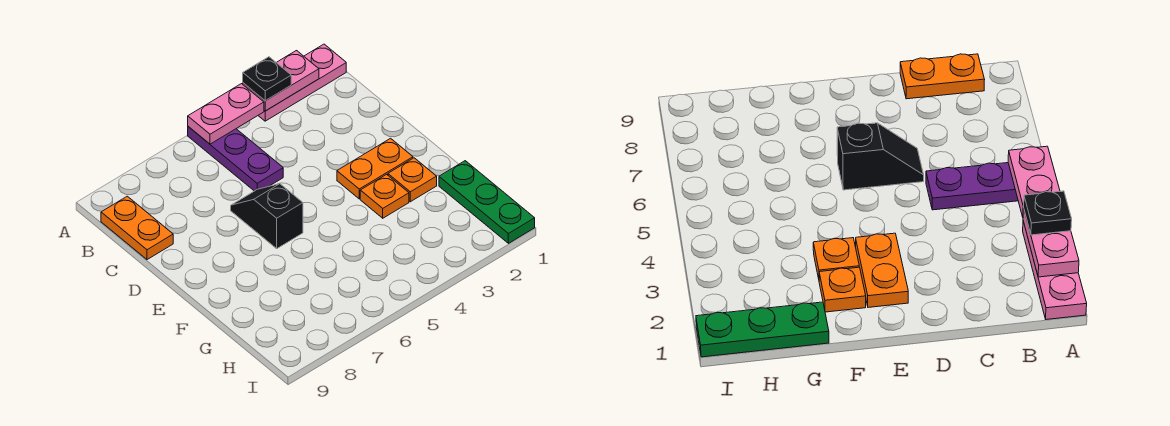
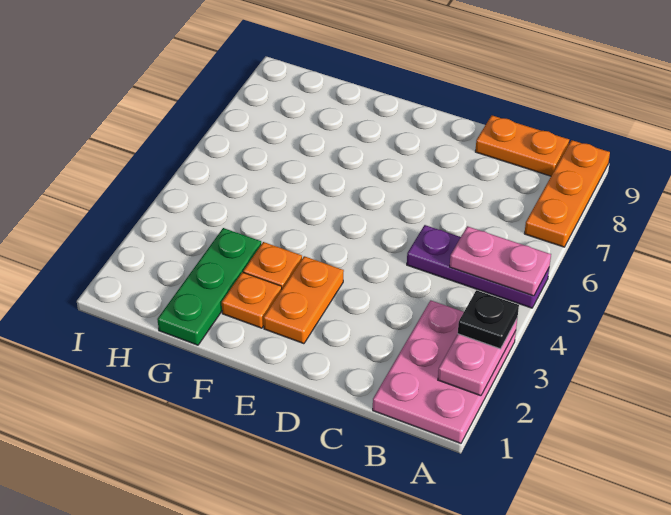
pink plate A1:A3 level 1 -> pink plate A1:B3 level 1
pink plate A4:A5 level 2 -> pink plate A5:B5 level 2
none -> orange plate A7:A9 level 1
black slope D6:E6 level 1 top E -> none
green plate G1:I1 level 1 -> green plate G1:G3 level 1

